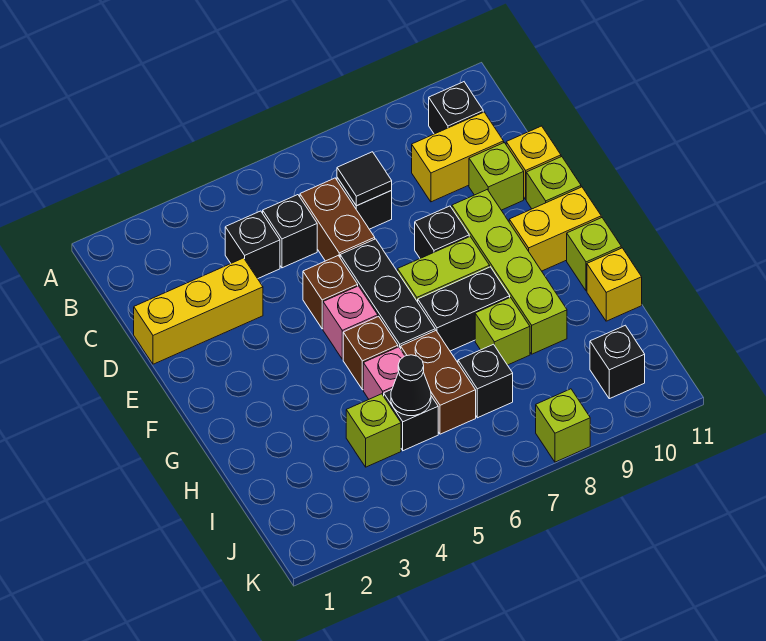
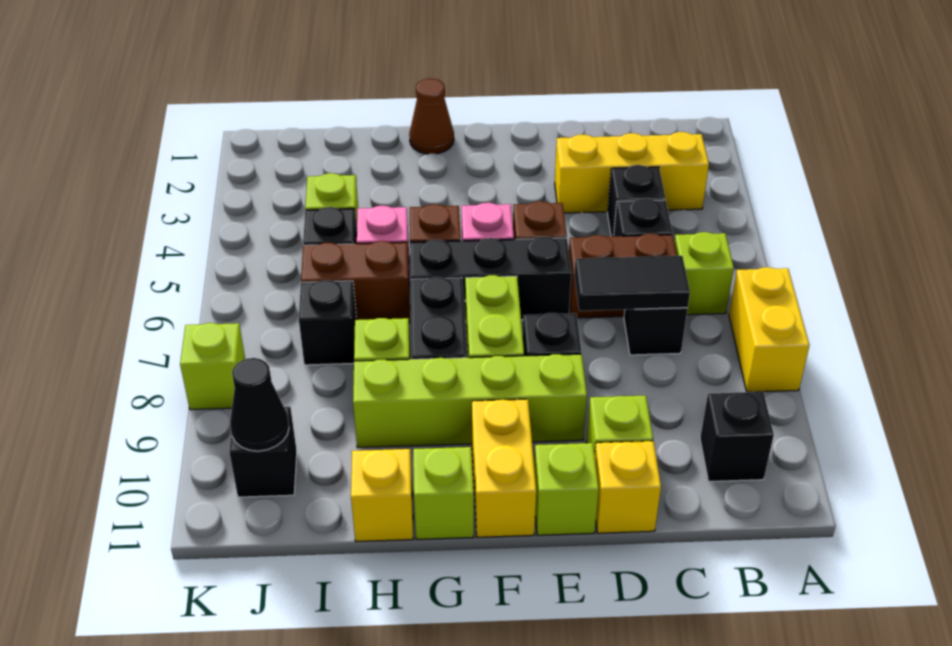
none -> lime brick B6 level 1
black tile C7 level 2 -> black tile C7:D7 level 2
yellow brick C9:C10 level 1 -> yellow brick A7:A8 level 1
yellow brick D1:D3 level 1 -> yellow brick B3:D3 level 1
none -> brown cone G1 level 1
black cone I5 level 2 -> black cone J10 level 2

